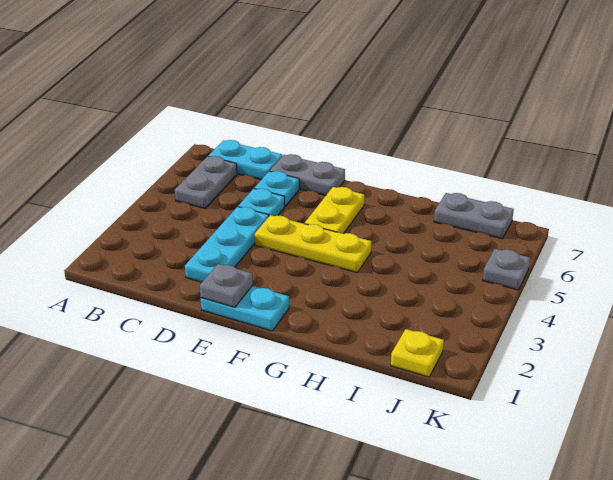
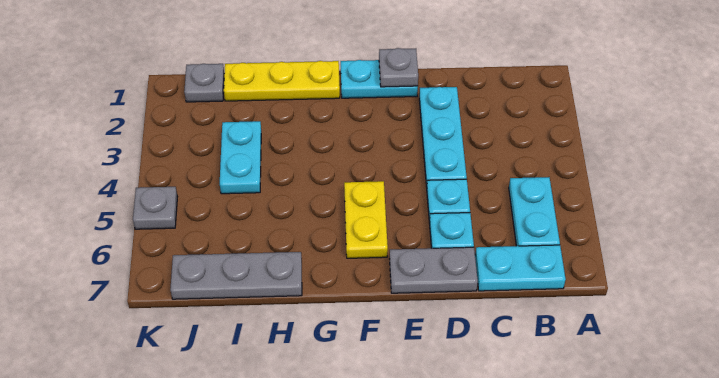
grey plate B5:B6 level 1 -> cyan plate B5:B6 level 1
yellow plate E4:G4 level 1 -> yellow plate G1:I1 level 1
none -> cyan plate I3:I4 level 1
grey plate I7:J7 level 1 -> grey plate H7:J7 level 1
yellow plate J1 level 1 -> grey plate J1 level 1

